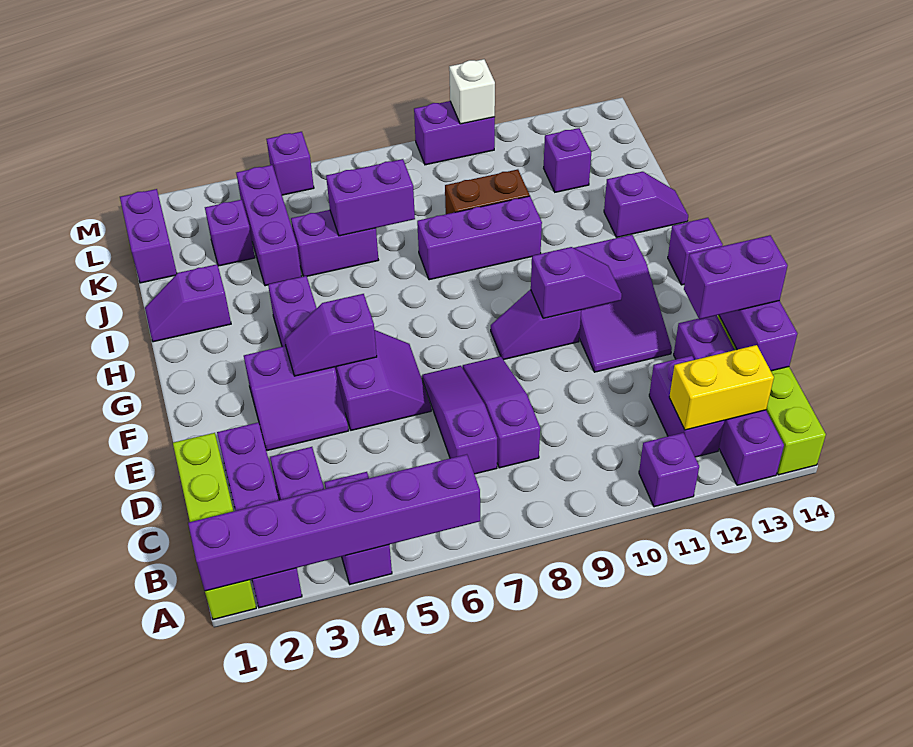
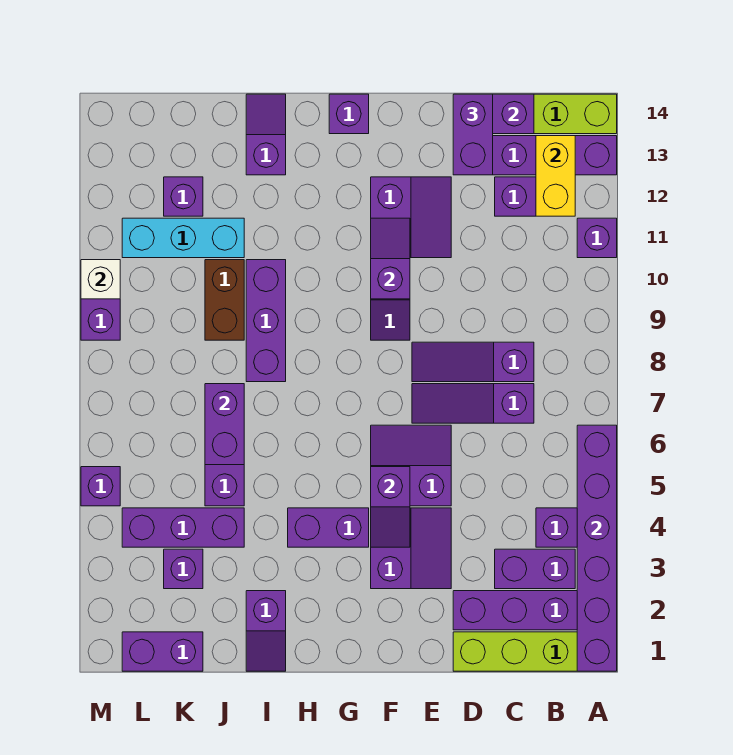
purple slope E11:G12 level 1 top G -> purple slope E11:F12 level 1 top F
none -> cyan brick J11:L11 level 1

